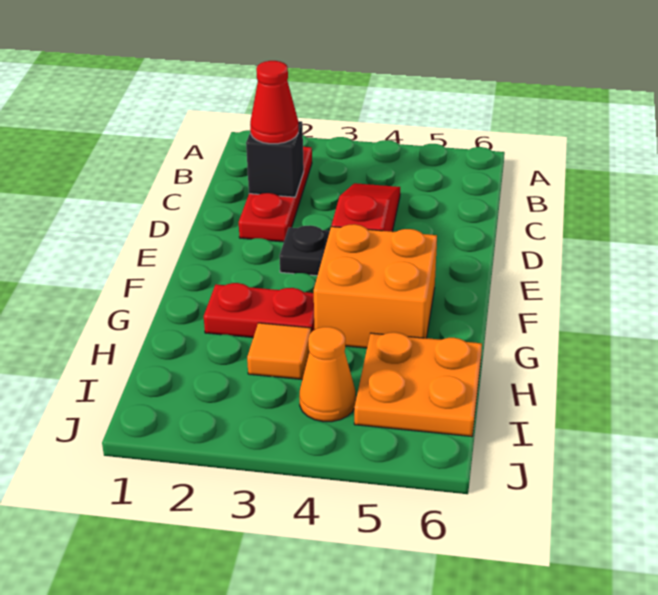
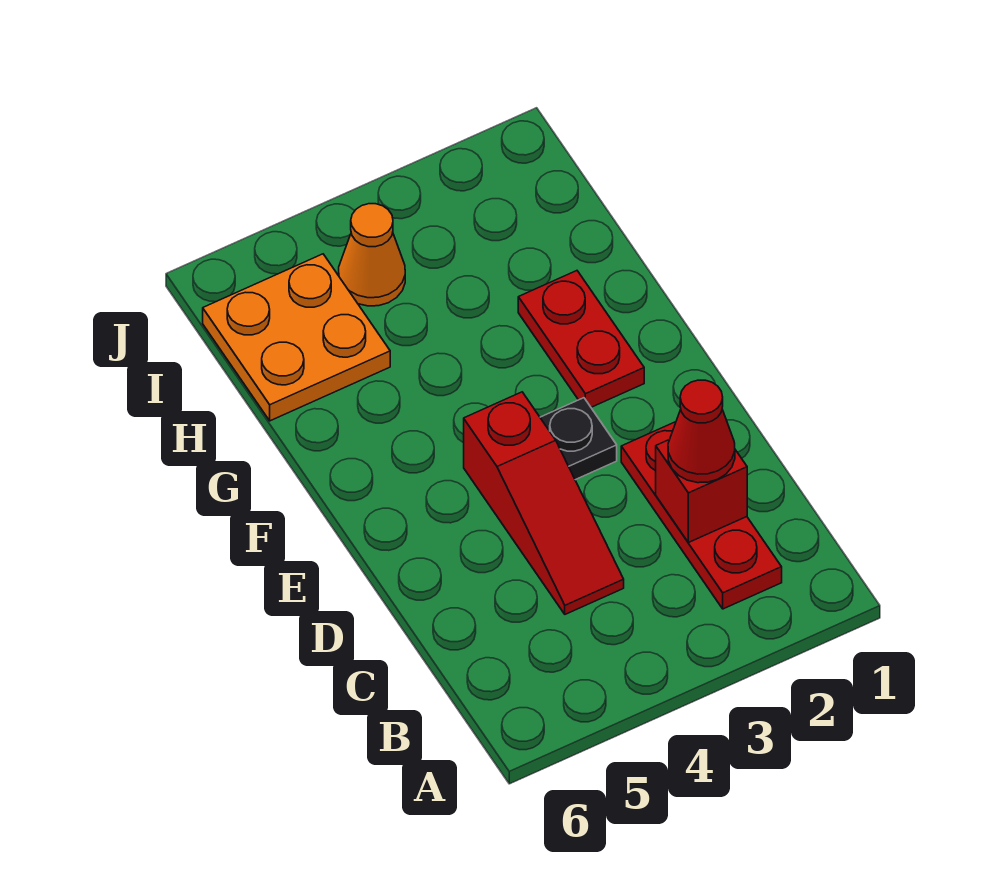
black brick C2 level 2 -> red brick C2 level 2
orange brick F4:G5 level 1 -> none
red plate G2:G3 level 1 -> red plate F2:G2 level 1
orange tile H3 level 1 -> none

